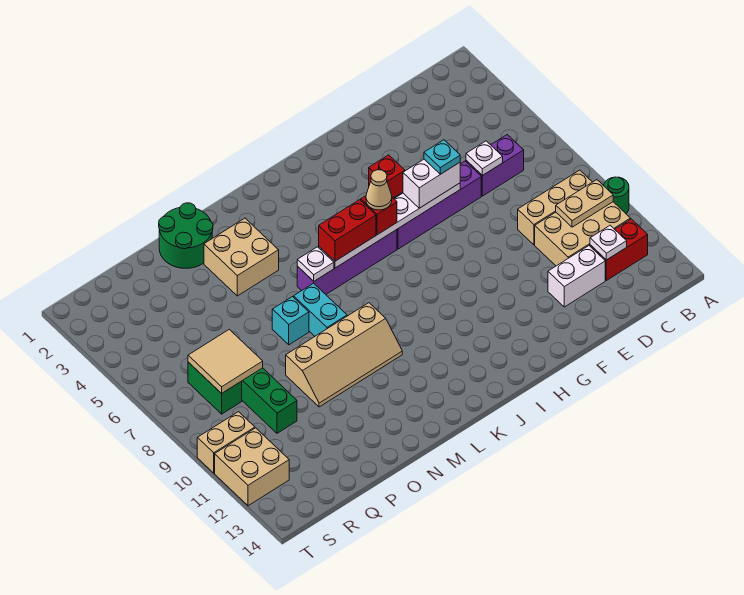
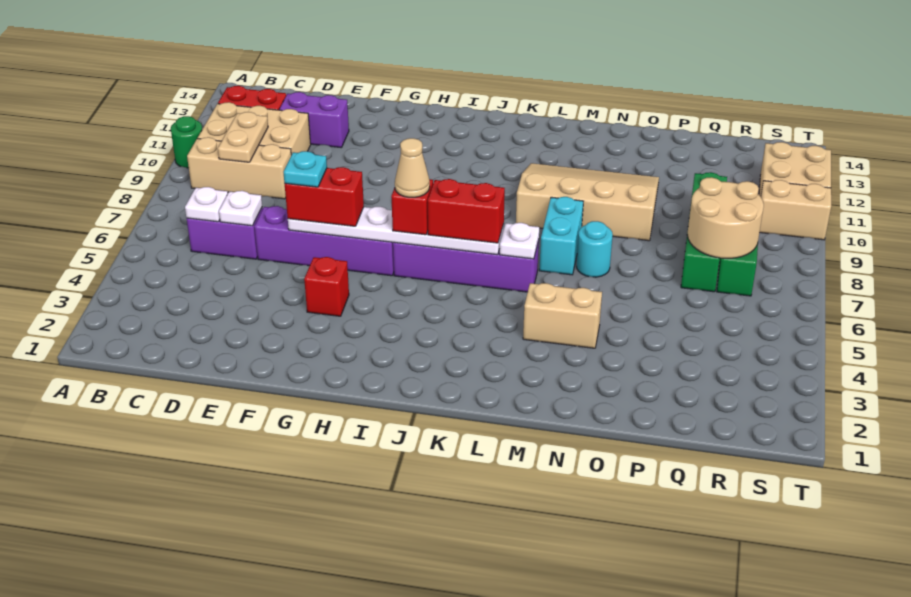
tan plate B10:C10 level 2 -> tan plate C9:C10 level 2
white plate C12 level 2 -> white plate C6 level 2
white brick D12:E12 level 1 -> purple brick D12:E12 level 1
white brick F6:G6 level 3 -> red brick F6:G6 level 3
tan slope L9:O10 level 1 top 9 -> tan slope L9:O11 level 1 top 9
tan brick M3:N4 level 1 -> tan brick M4:N4 level 1
green round brick N1:O2 level 1 -> none
cyan brick N7 level 1 -> cyan round brick N7 level 1
tan tile Q7:R8 level 2 -> tan round brick Q7:R8 level 2

